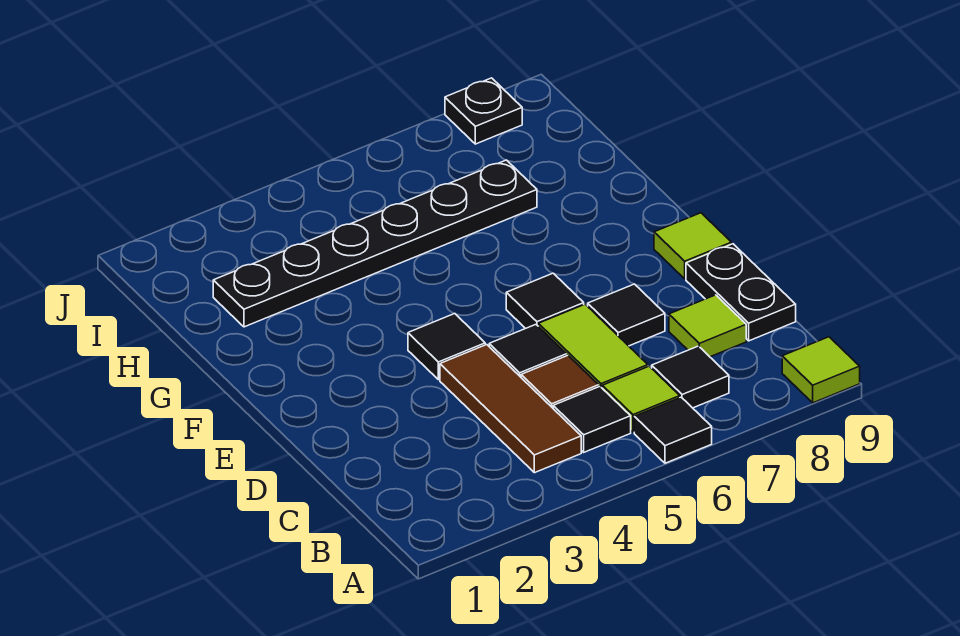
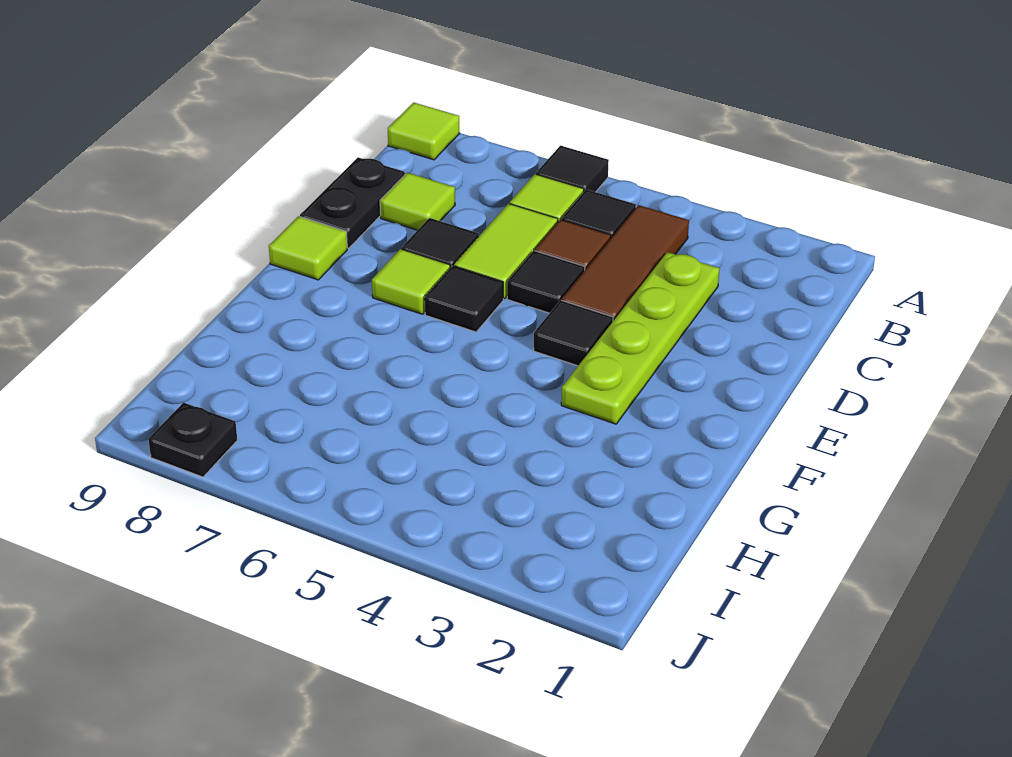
black tile B7 level 1 -> none
none -> lime plate C3:F3 level 1
none -> lime tile E7 level 1
black plate H2:H7 level 1 -> none

